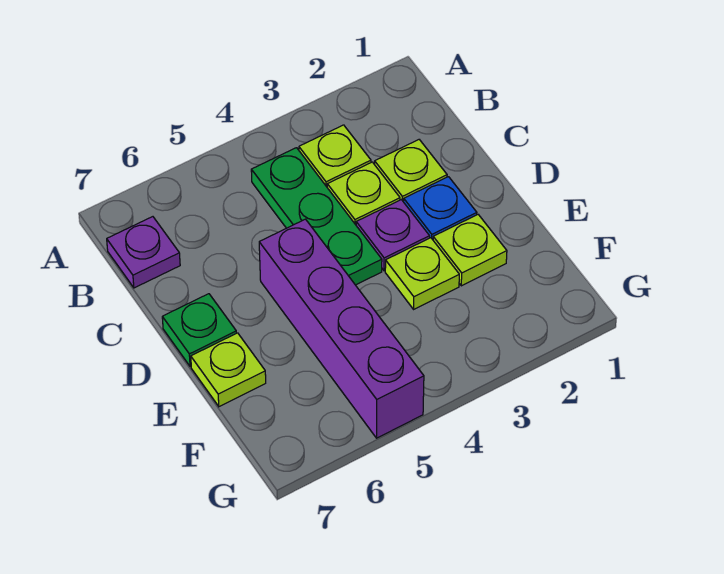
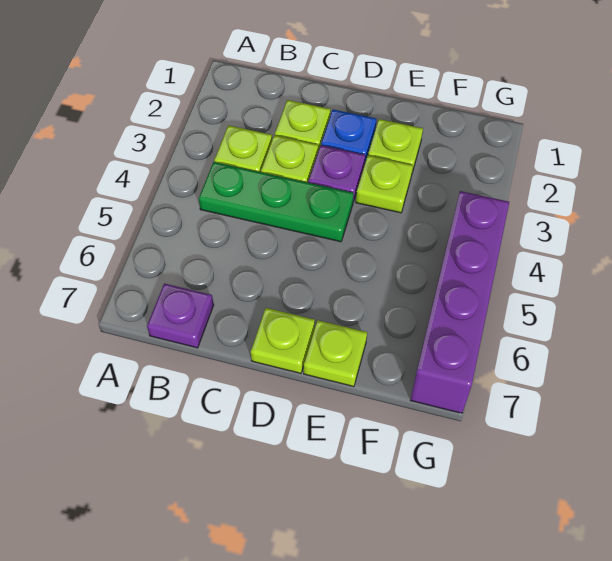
purple brick D5:G5 level 1 -> purple brick G4:G7 level 1
green plate D7 level 1 -> lime plate D7 level 1

